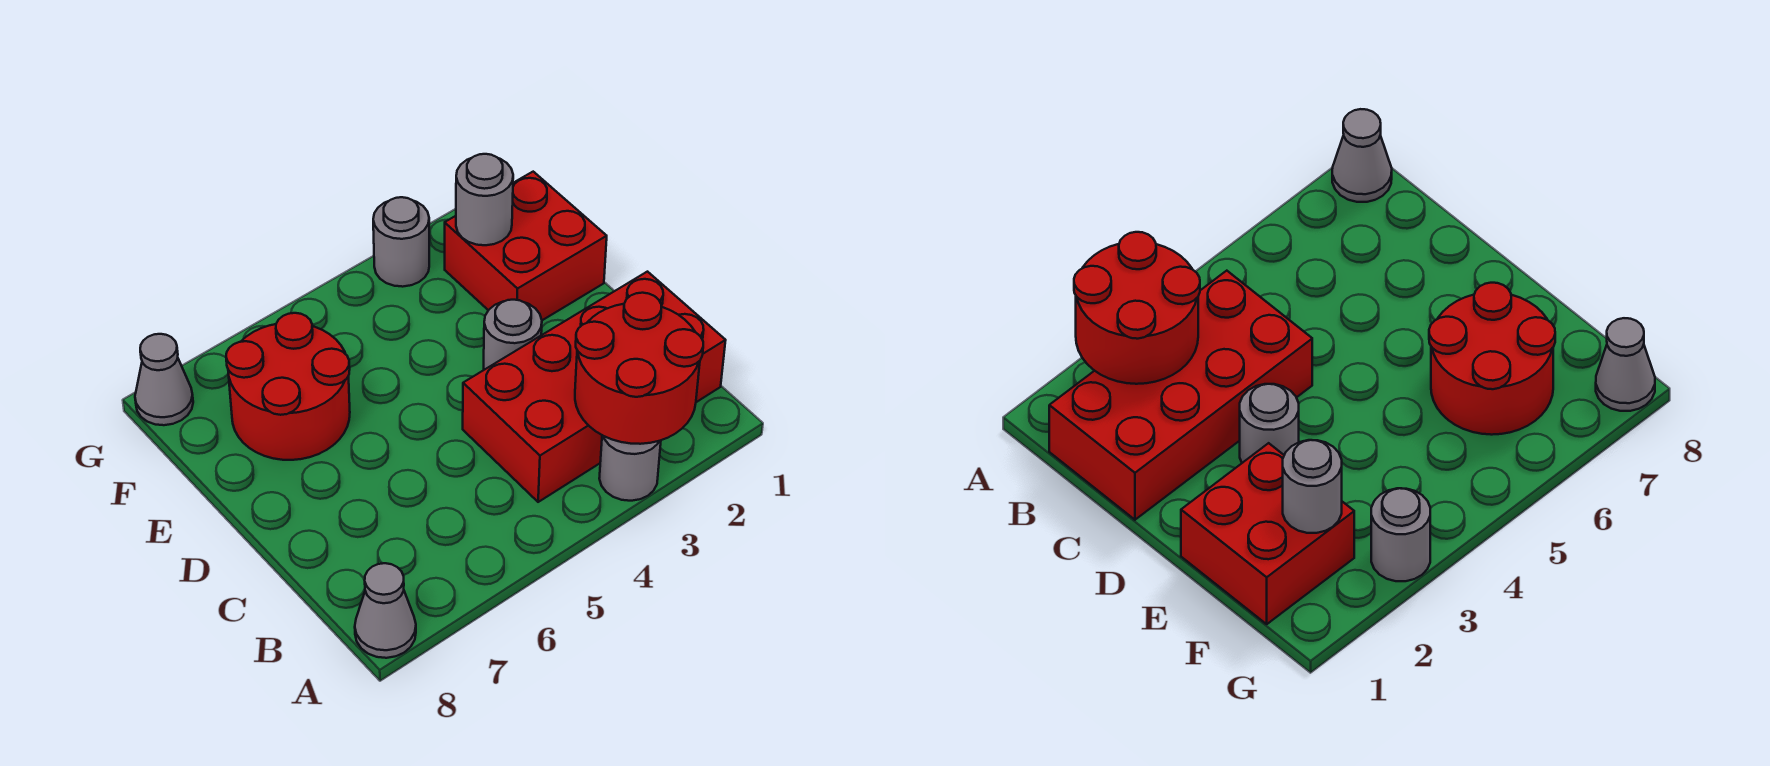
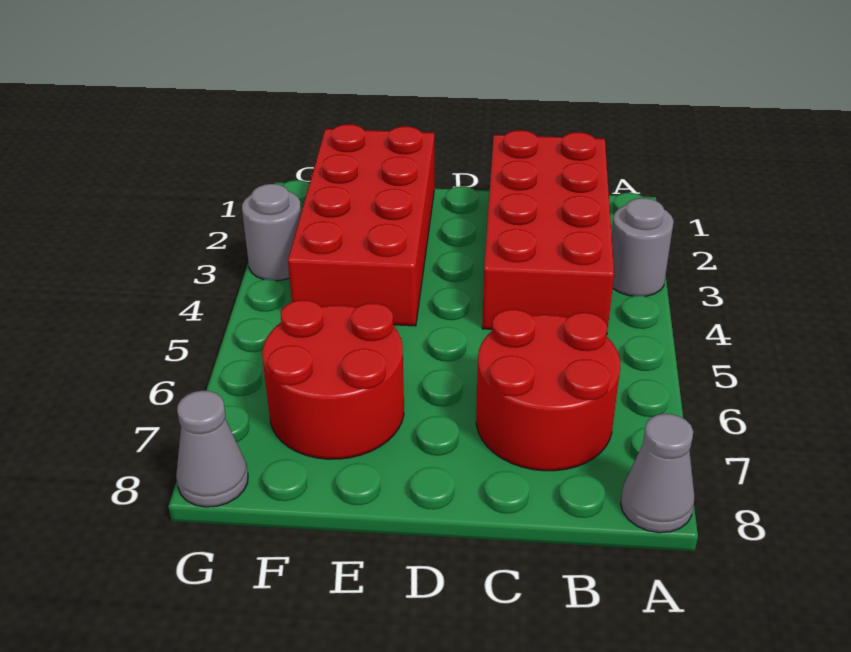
red round brick A2:B3 level 2 -> red round brick B6:C7 level 1
grey round brick D3 level 1 -> none
red brick E1:F2 level 1 -> red brick E1:F4 level 1
grey round brick F2 level 2 -> none

